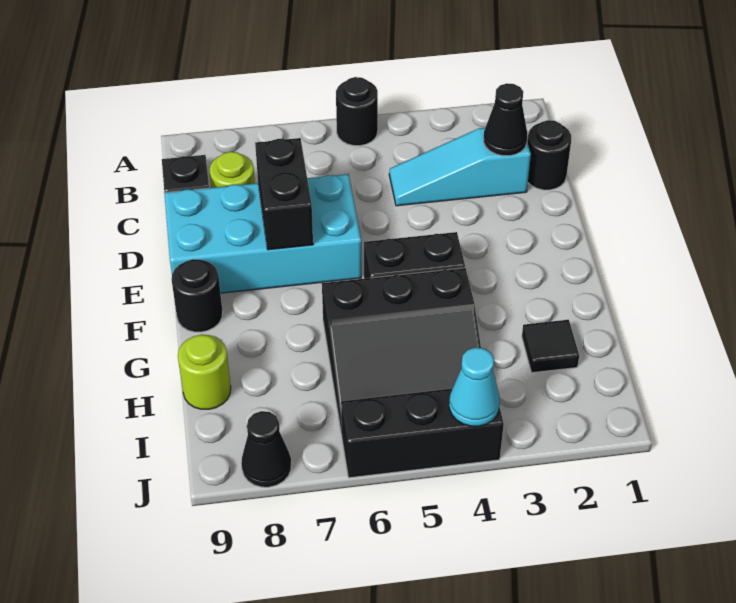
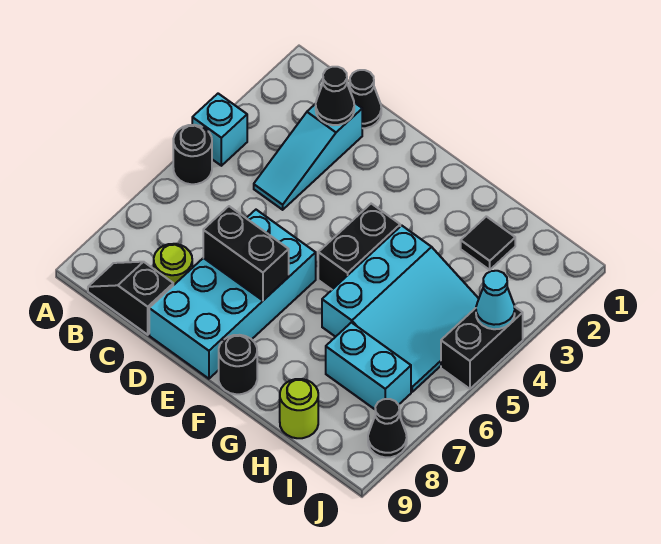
none -> cyan brick A4 level 1
black round brick C1 level 1 -> black cone C1 level 1
black slope G4:I6 level 1 top G -> cyan slope G4:I6 level 1 top G
none -> cyan brick H7:I7 level 1
black brick J4:J6 level 1 -> black brick J4:J5 level 1

